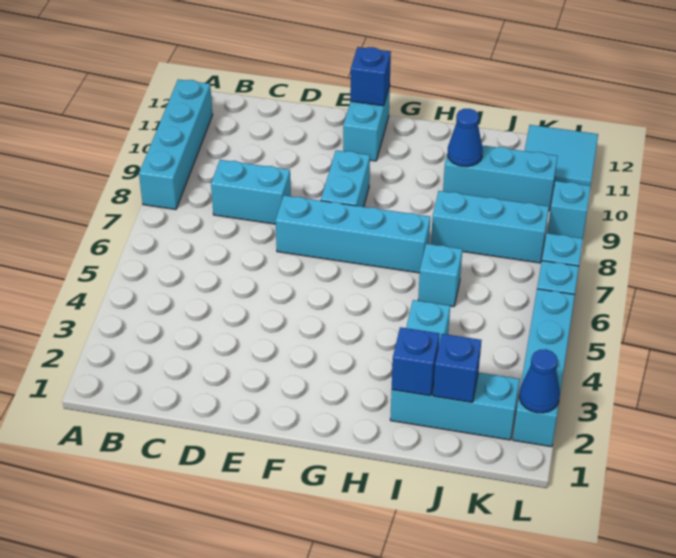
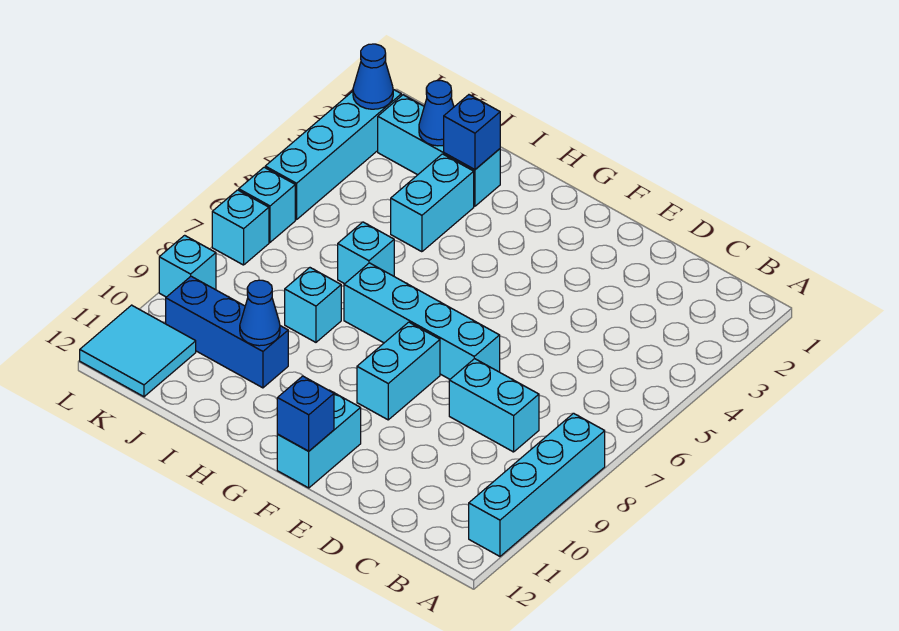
cyan brick I8:K8 level 1 -> cyan brick I8 level 1
cyan brick I10:K10 level 1 -> blue brick I10:K10 level 1
blue brick J2 level 2 -> blue cone J2 level 2

